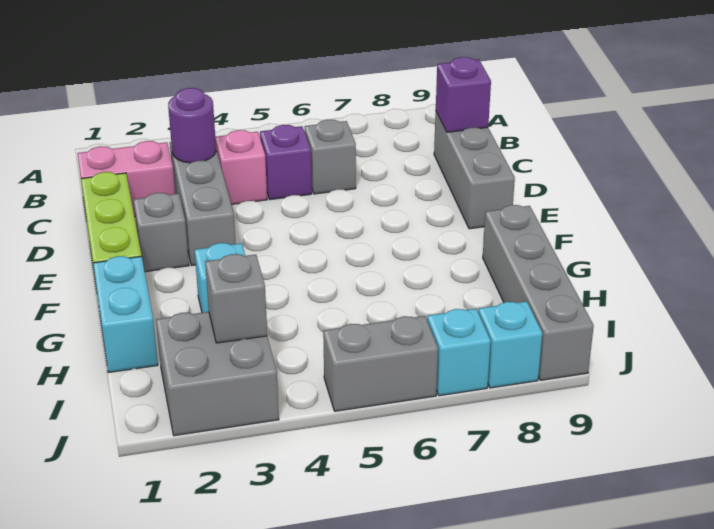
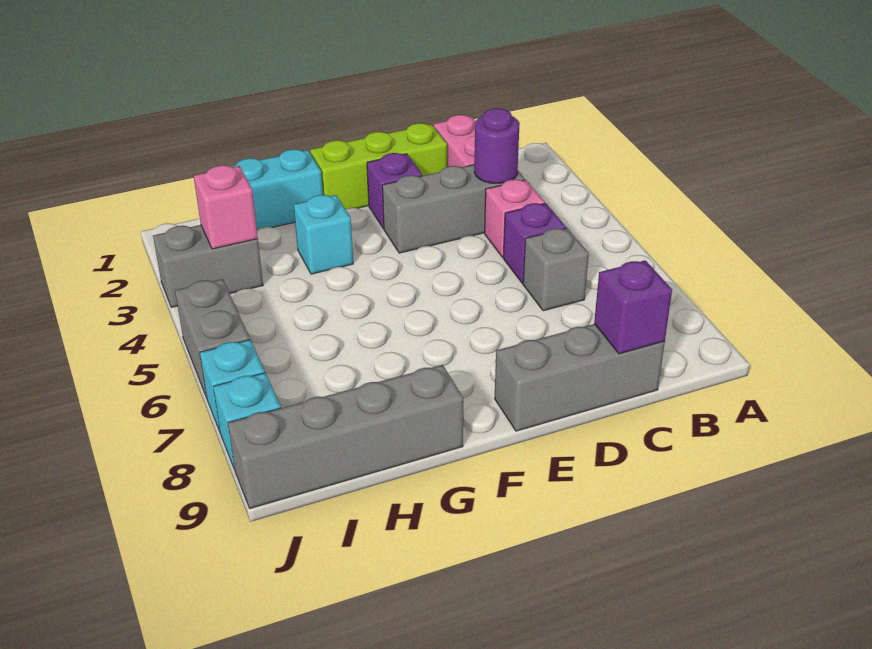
grey brick E2 level 1 -> purple brick E2 level 1
grey brick I2:J3 level 1 -> grey brick I3:J3 level 1
grey brick I3 level 2 -> pink brick I3 level 2

